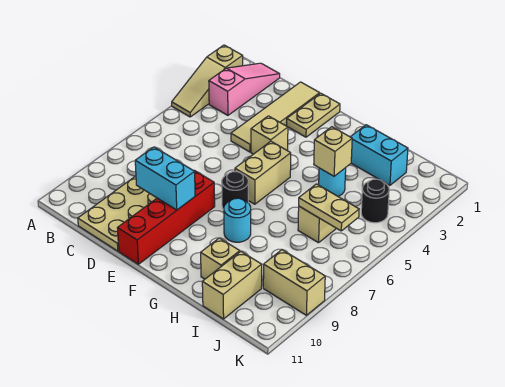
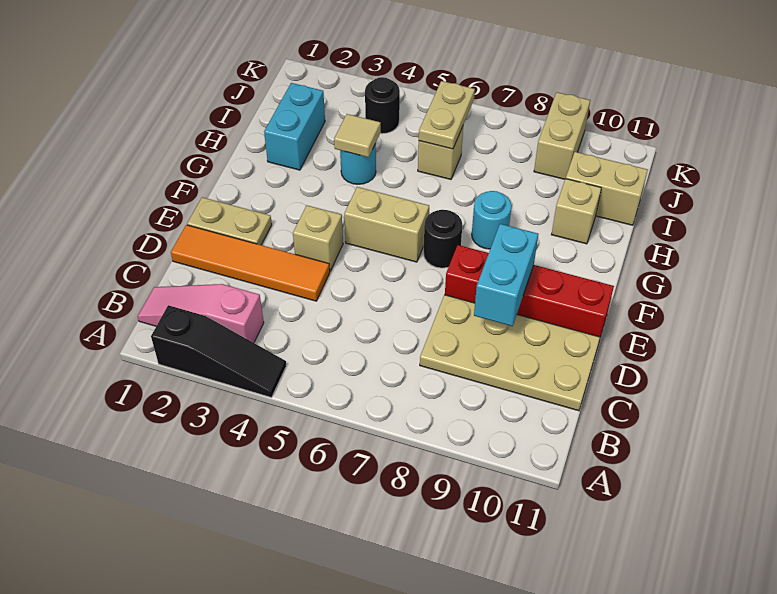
tan slope A2:A4 level 1 top 2 -> black slope A2:A4 level 1 top 2
tan tile D1:D4 level 1 -> orange tile D1:D4 level 1
tan brick H4 level 2 -> tan tile H4 level 2

